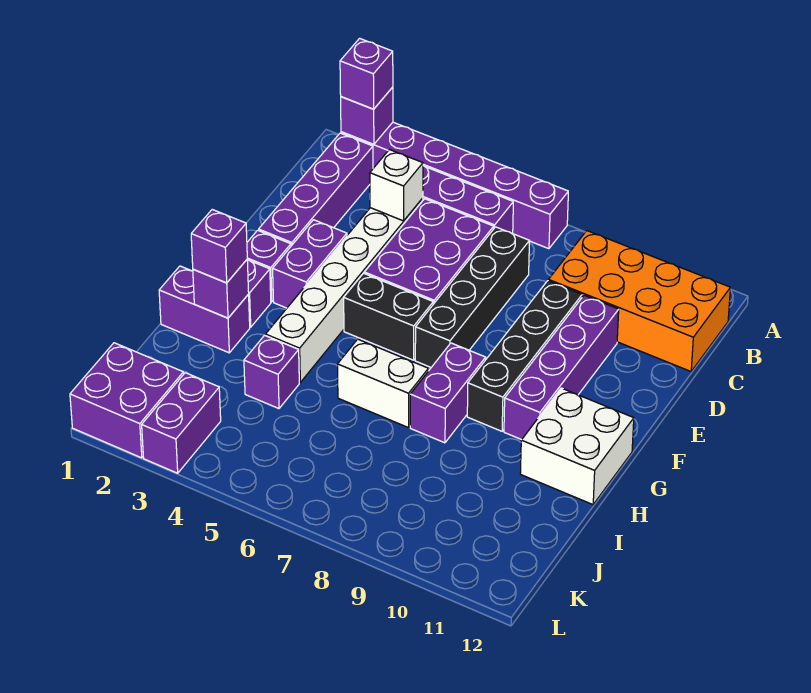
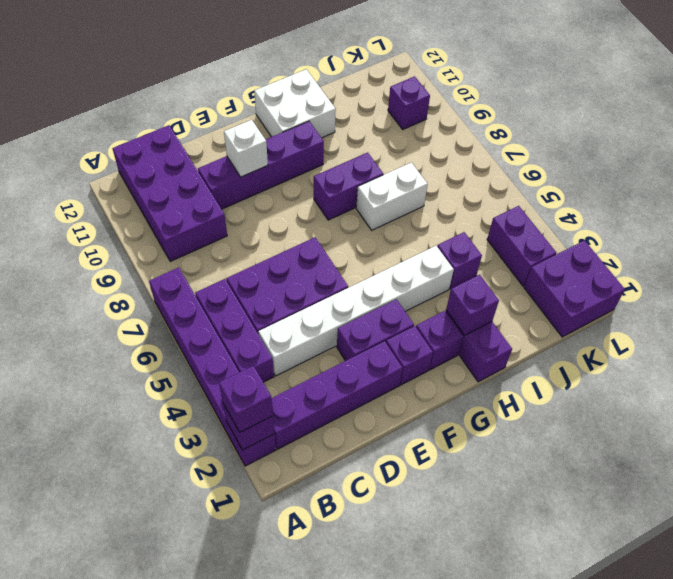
orange brick B9:C12 level 1 -> purple brick B9:C12 level 1
white brick C4 level 2 -> white brick E10 level 2
black brick C7:F7 level 1 -> none
black brick D9:G9 level 1 -> none
black brick F5:F6 level 1 -> none
purple brick H2 level 3 -> purple brick K10 level 1
white brick H6:H7 level 1 -> white brick H7:I7 level 1
purple brick K3:L3 level 1 -> purple brick K3:K4 level 1

